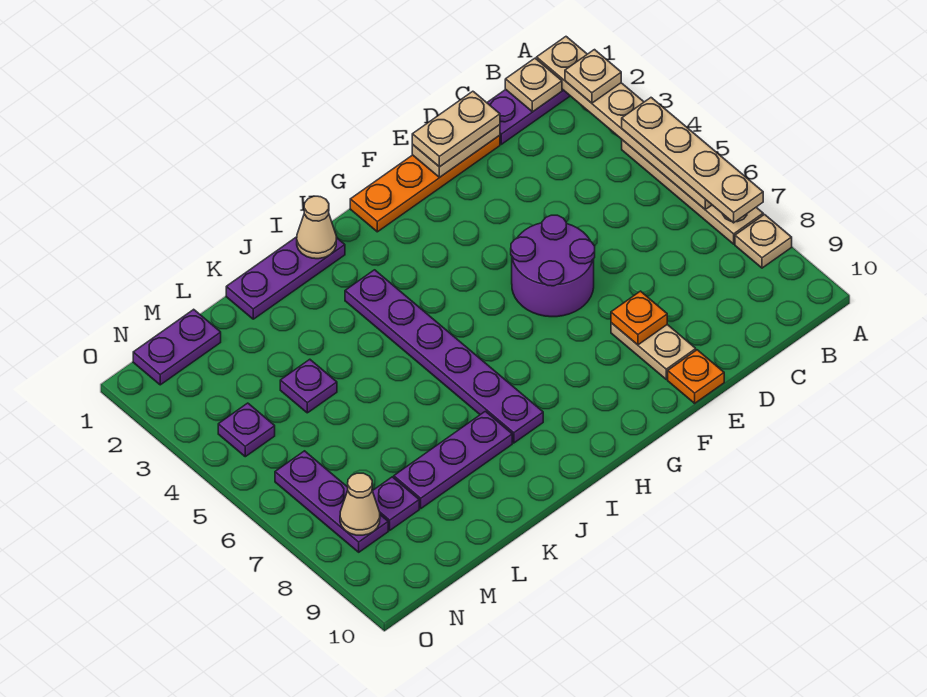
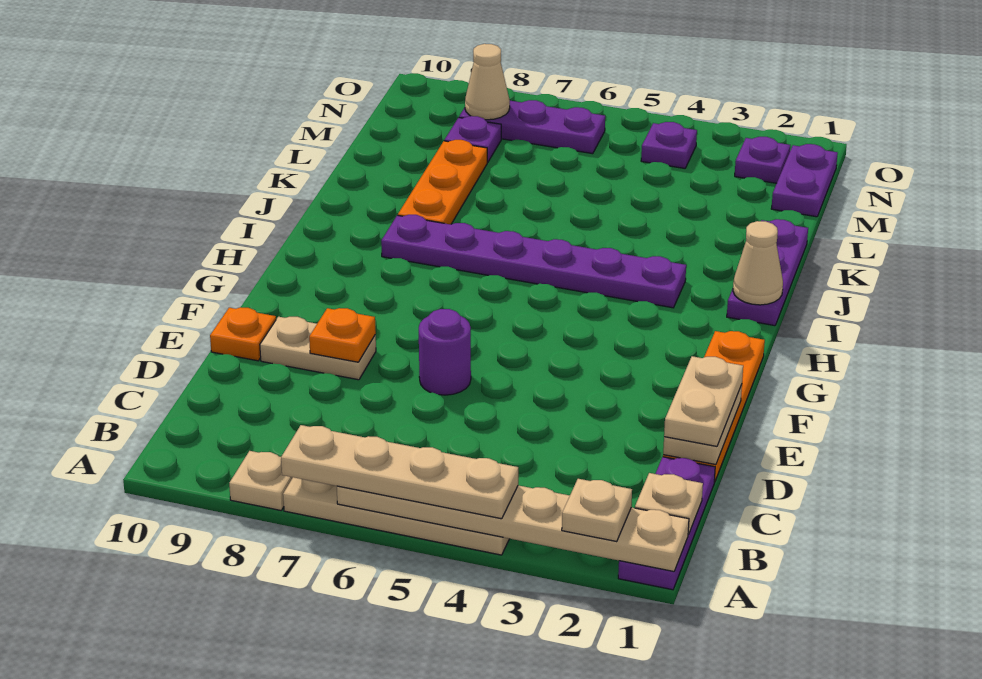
purple round brick E5:F6 level 1 -> purple round brick E6 level 1
purple plate J8:L8 level 1 -> orange plate J8:L8 level 1
purple plate L4 level 1 -> purple plate N2 level 1

